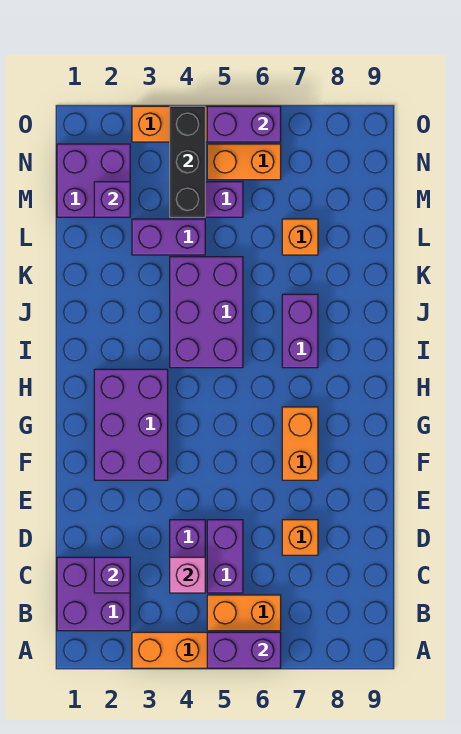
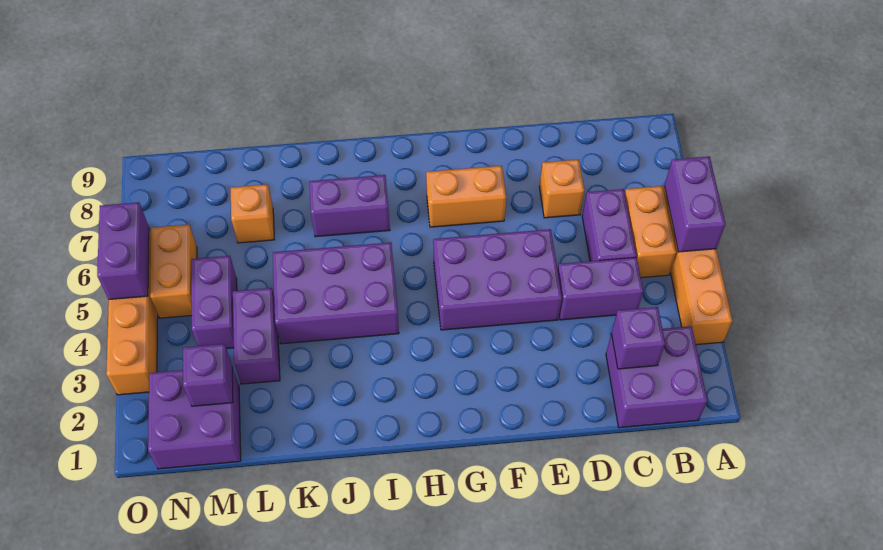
pink brick C4 level 2 -> none
purple brick C5:D5 level 1 -> purple brick C5:C6 level 1
purple brick F2:H3 level 1 -> purple brick E4:G5 level 1
black brick M4:O4 level 2 -> none

